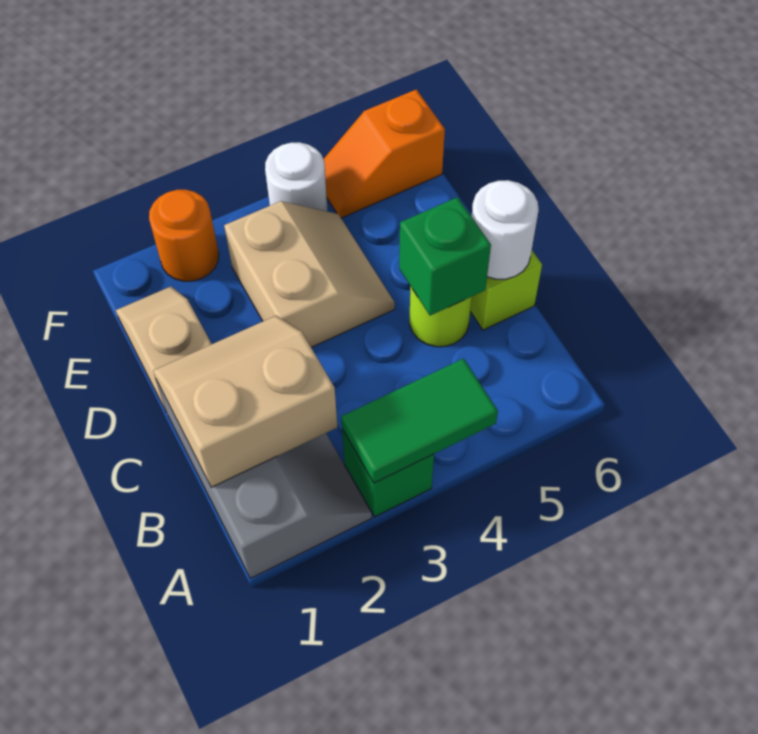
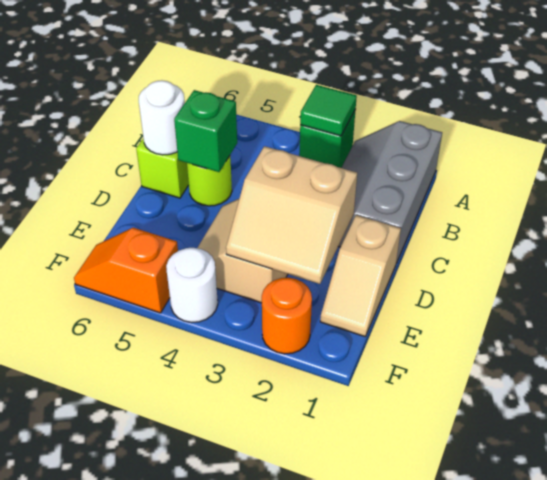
green tile A3:A4 level 2 -> green tile A3 level 2
tan slope B1:C2 level 2 top B -> tan slope D2:E3 level 2 top D
orange slope F5:F6 level 1 top 6 -> orange slope F5:F6 level 1 top 5

